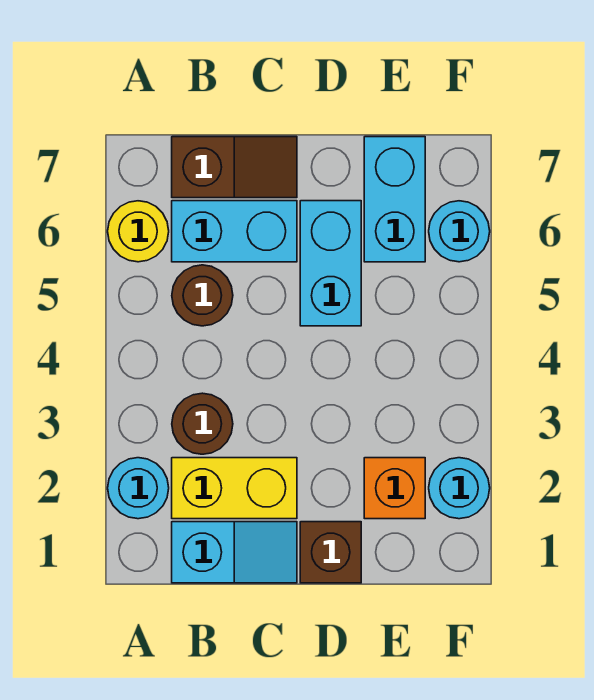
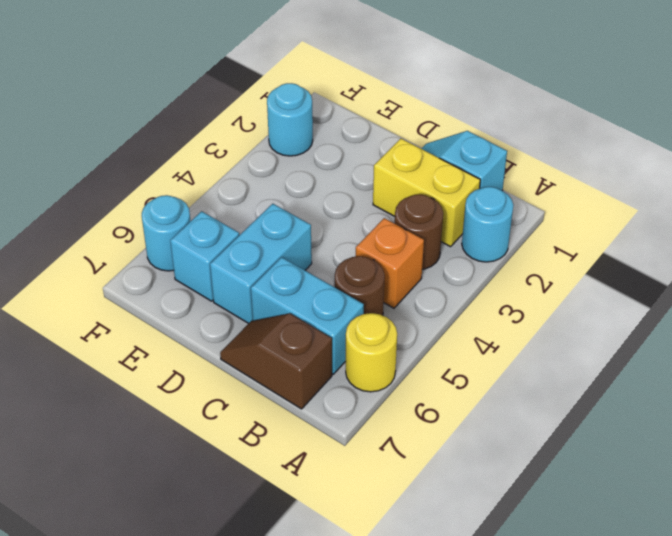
brown brick D1 level 1 -> none
orange brick E2 level 1 -> orange brick B4 level 1
cyan brick E6:E7 level 1 -> cyan brick E6 level 1

